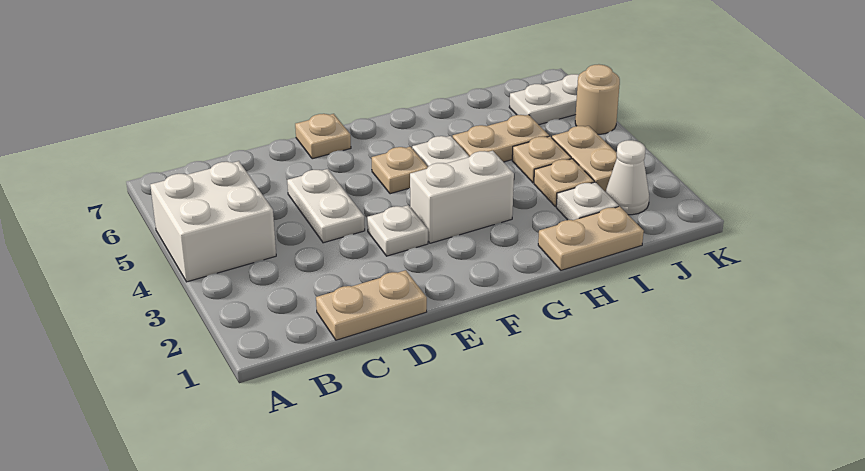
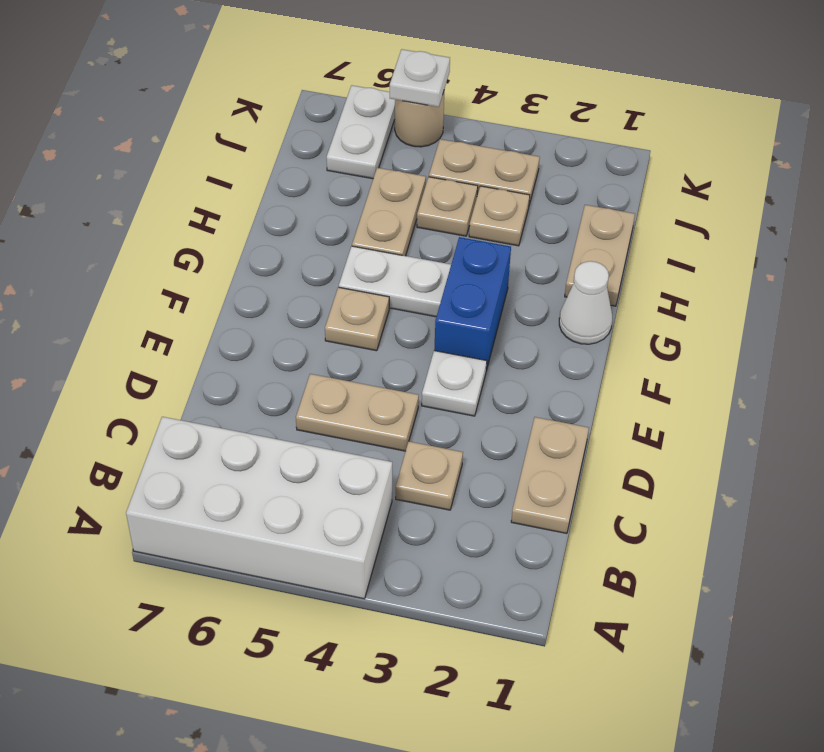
white brick A4:B5 level 1 -> white brick A4:B7 level 1
white plate D4:D5 level 1 -> tan plate D4:D5 level 1
tan plate E7 level 1 -> tan plate C3 level 1
white brick F3:G3 level 1 -> blue brick F3:G3 level 1
white plate I2 level 1 -> white plate K5 level 2
white cone J2 level 1 -> white cone G1 level 1

